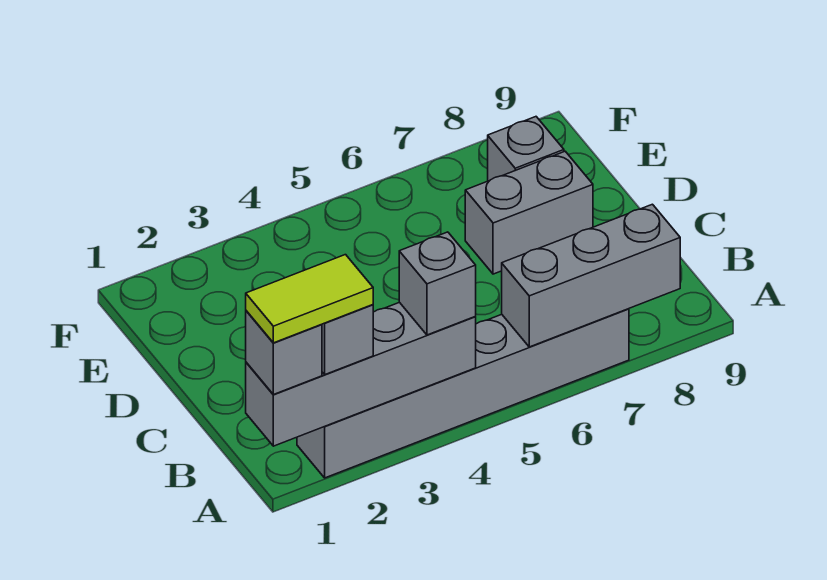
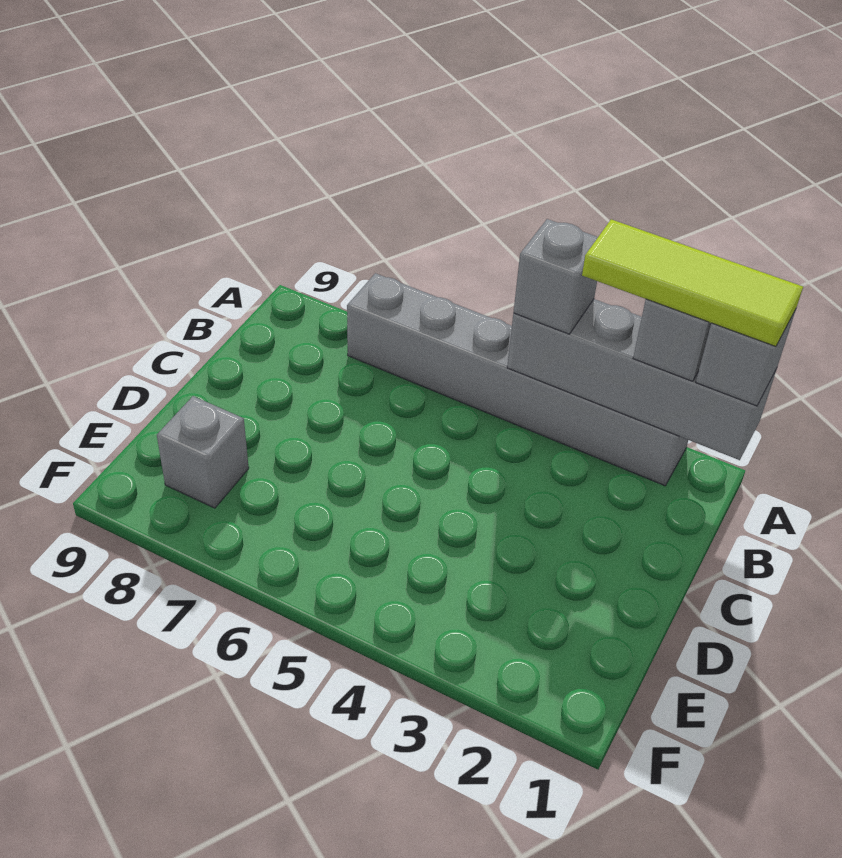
lime tile A1:A2 level 4 -> lime tile A1:A3 level 4
grey brick A6:A8 level 2 -> none
grey brick D7:D8 level 1 -> none

